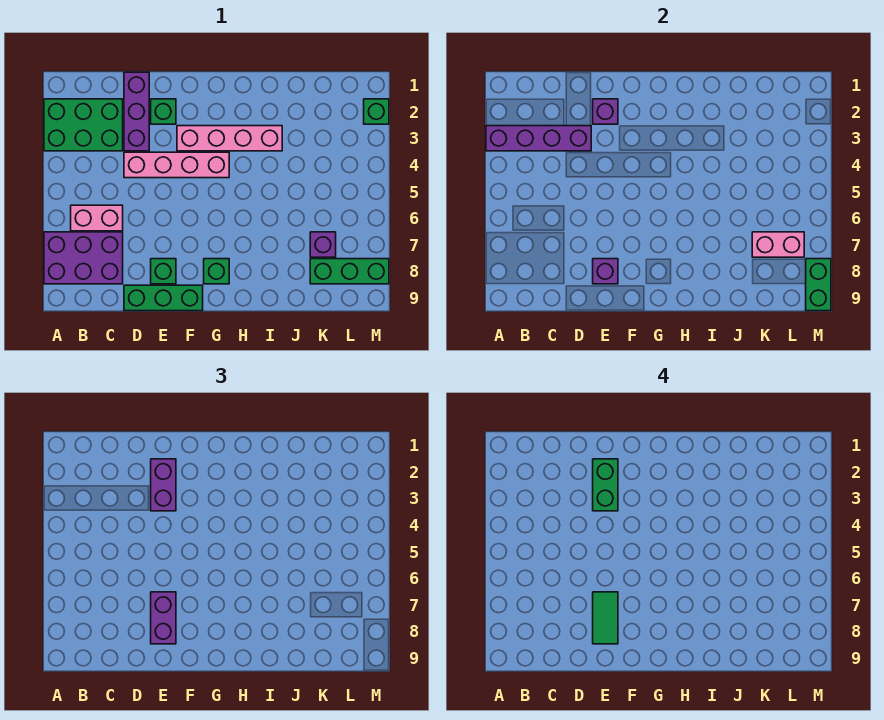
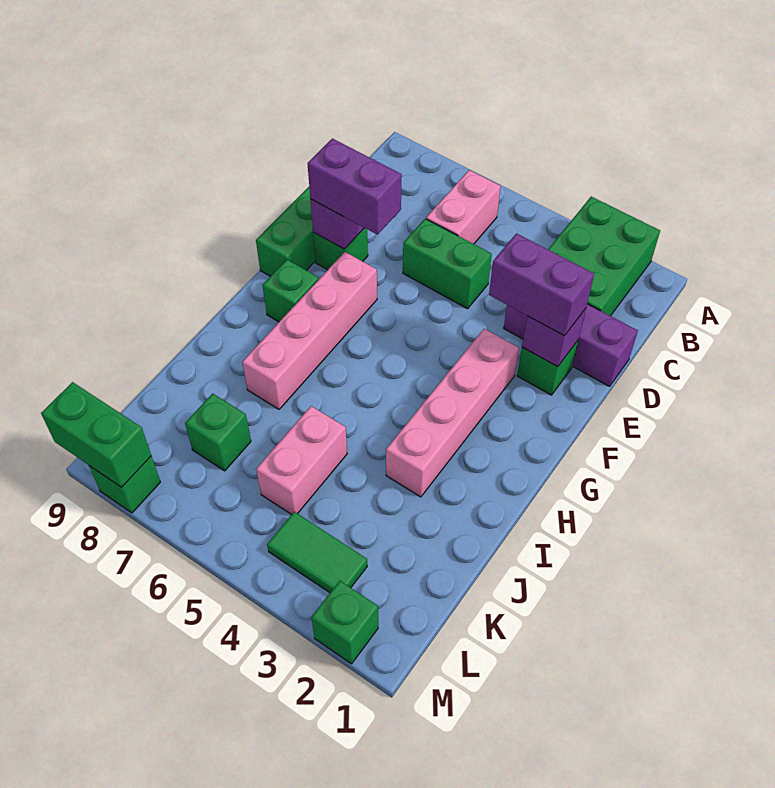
purple brick A3:D3 level 2 -> none
purple brick A7:C8 level 1 -> none
pink brick D4:G4 level 1 -> pink brick F7:I7 level 1
green brick E2:E3 level 4 -> green brick D5:D6 level 1
green tile E7:E8 level 4 -> green tile L3:L4 level 1
purple brick K7 level 1 -> green brick K7 level 1
pink brick K7:L7 level 2 -> pink brick J5:K5 level 1
green brick K8:M8 level 1 -> green brick M8 level 1

